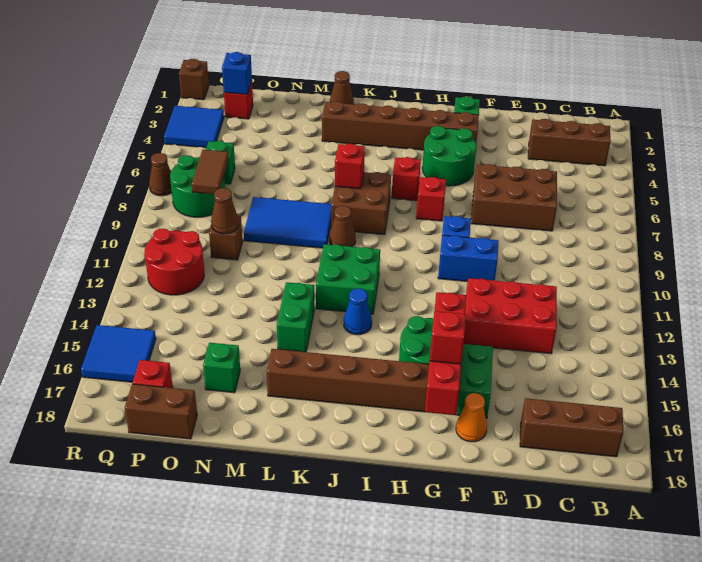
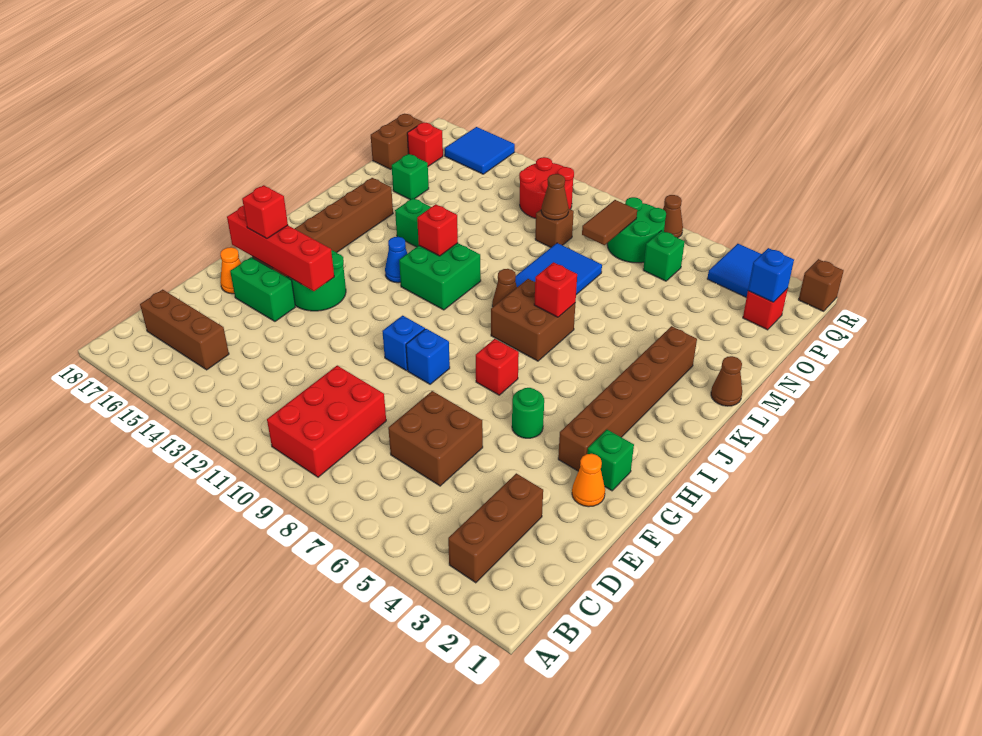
brown brick B17:D17 level 1 -> brown brick C15:C17 level 1
brown brick D6:F7 level 1 -> brown brick D6:E7 level 1
red brick D12:F13 level 1 -> red brick B9:D10 level 1
none -> orange cone F2 level 1
blue brick F10:G10 level 1 -> blue brick G10 level 1
green round brick G4:H5 level 1 -> green round brick G5 level 1
red brick I6 level 1 -> red brick K12 level 2
brown tile P7:P8 level 2 -> brown tile O8:P8 level 2

